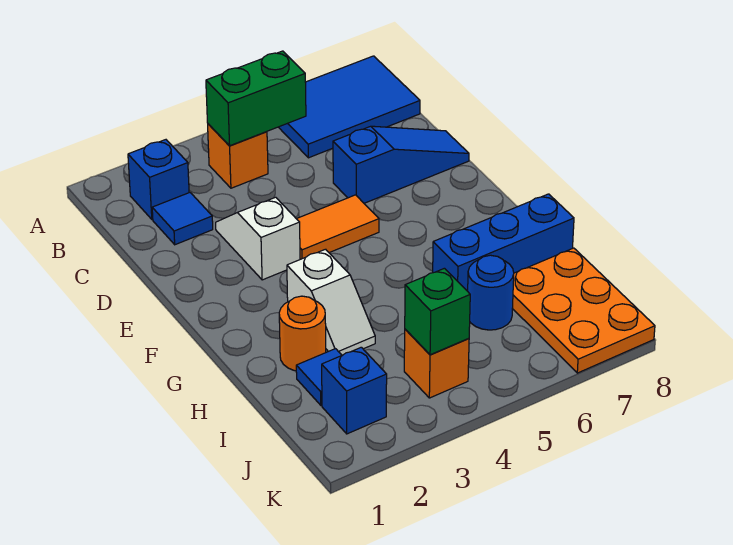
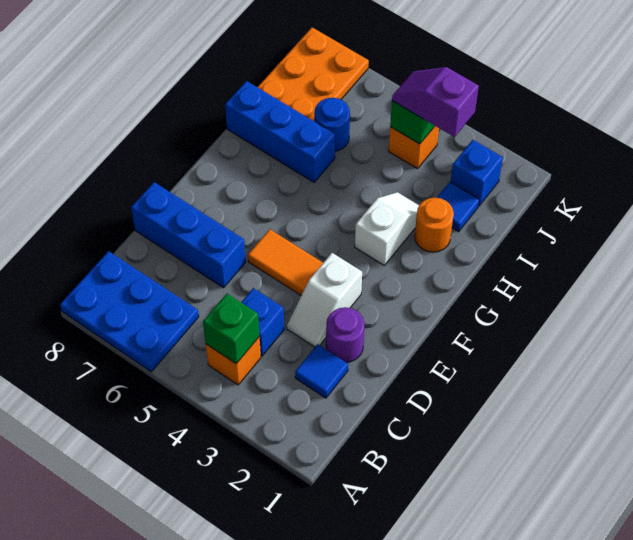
blue tile A6:B8 level 1 -> blue plate A6:B8 level 1
blue brick B2 level 1 -> blue brick C4 level 1
green brick B4:B5 level 2 -> green brick B4 level 2
none -> purple round brick D2 level 1
blue slope D6:D8 level 1 top 6 -> blue brick D6:D8 level 1
none -> purple slope J3:J4 level 3 top 3

